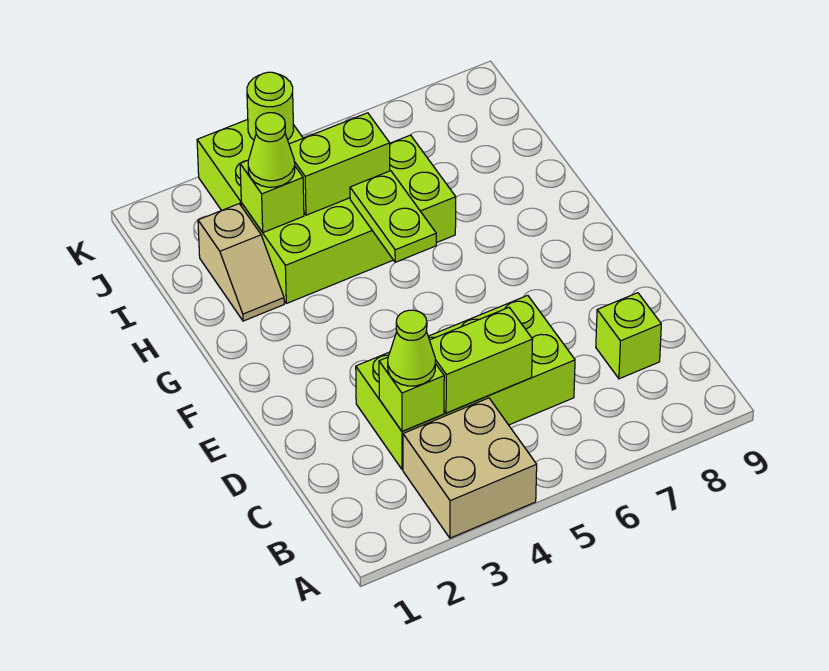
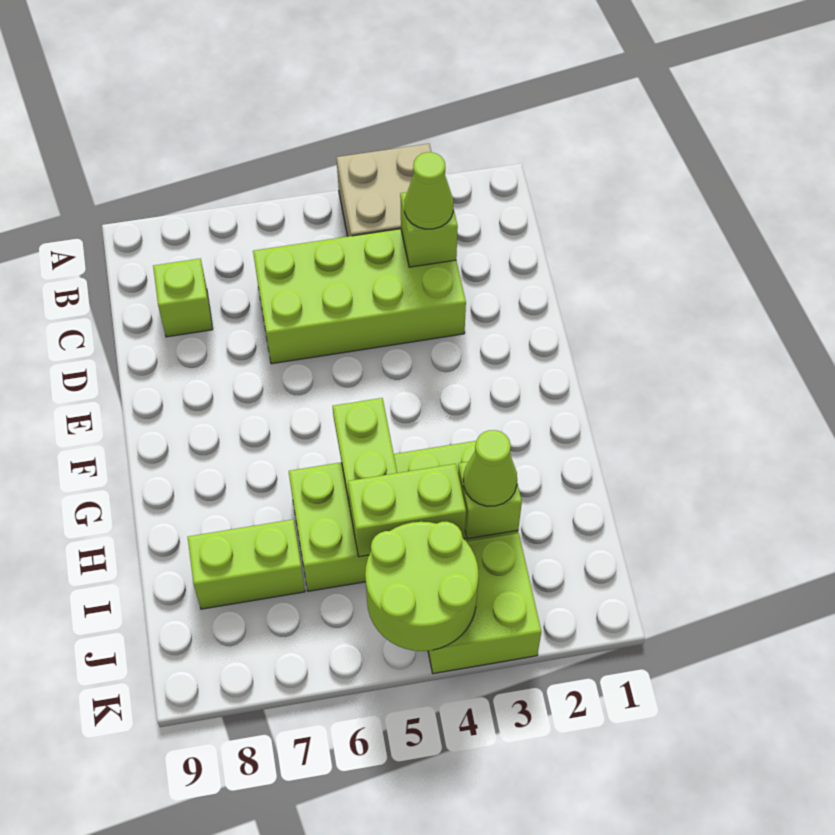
lime brick C4:C5 level 2 -> lime brick I7:I8 level 1
tan slope H2:I2 level 1 top I -> none
lime round brick K4 level 2 -> lime round brick J4:K5 level 2

